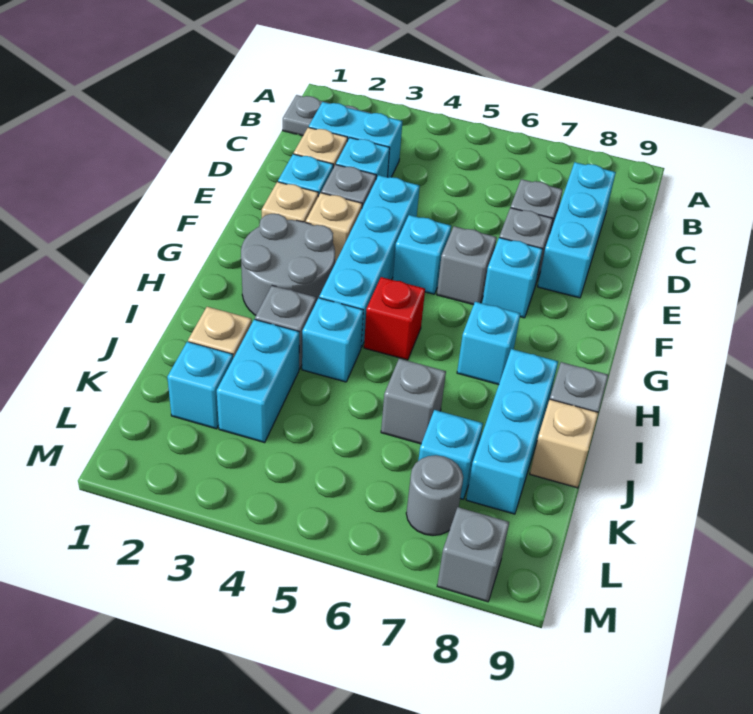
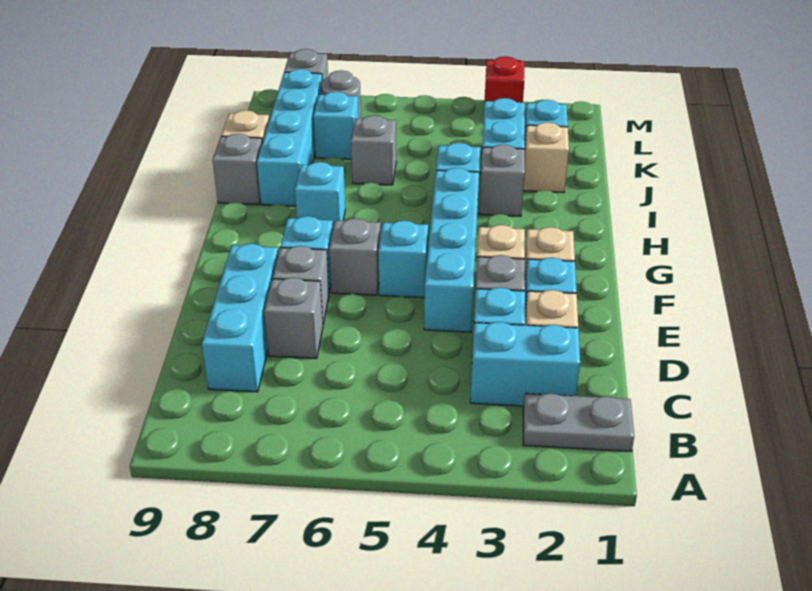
grey round brick G2:H3 level 1 -> none
red brick H5 level 1 -> red brick M3 level 1
cyan brick I8:K8 level 1 -> cyan brick I8:L8 level 1

